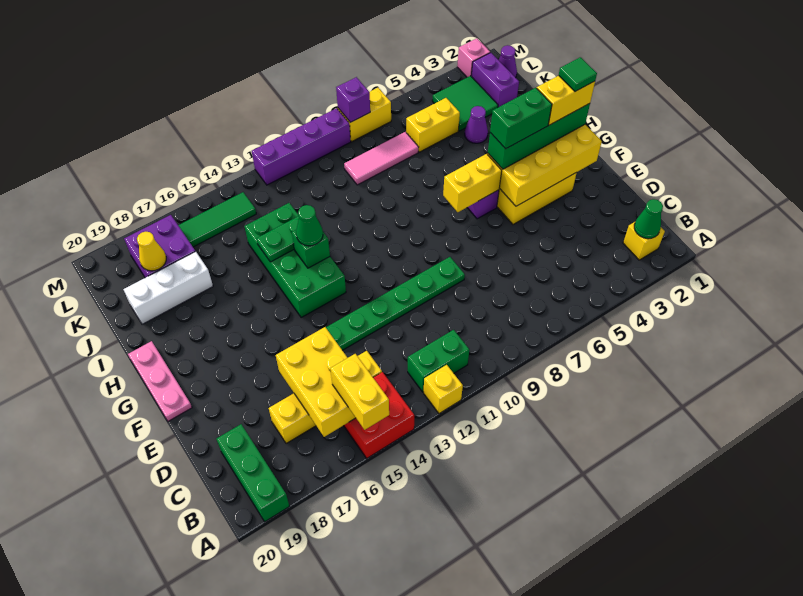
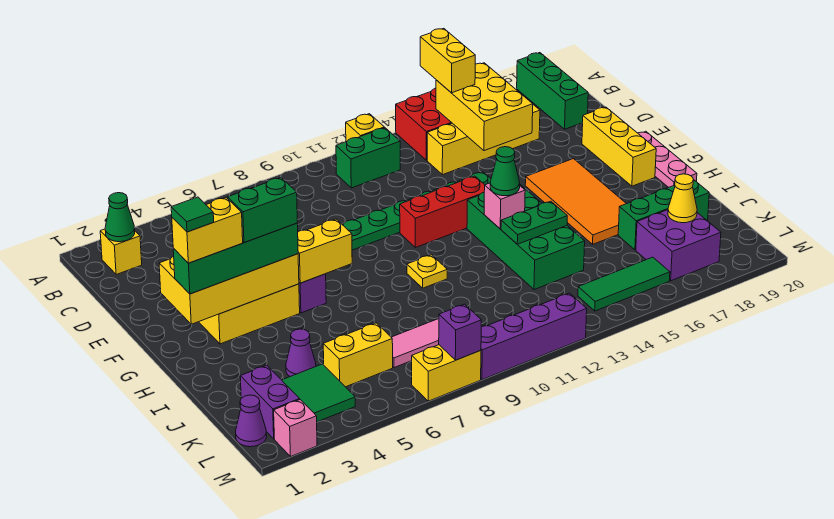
none -> yellow brick E19:G19 level 1
none -> red brick F11:F13 level 1
none -> orange tile F16:I17 level 1
none -> yellow plate H10 level 1
green brick H13 level 2 -> pink brick H13 level 2
white brick J17:J19 level 1 -> green brick J17:J19 level 1

